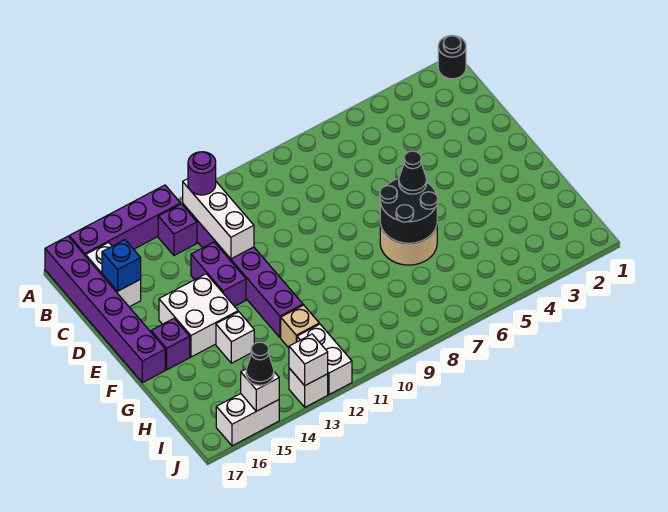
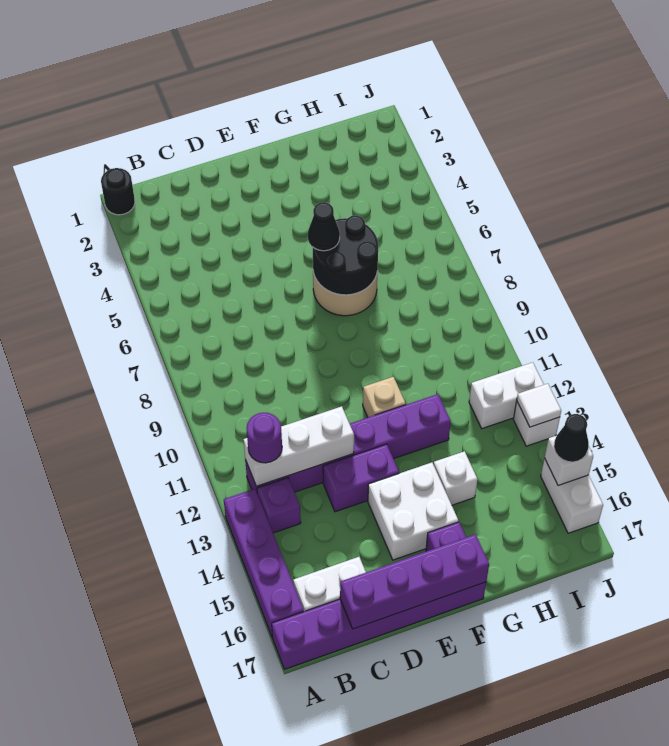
blue brick C16 level 2 -> none
none -> purple brick C17:F17 level 2
tan brick H12 level 1 -> tan brick F11 level 1
white brick J13 level 2 -> white tile J13 level 2

